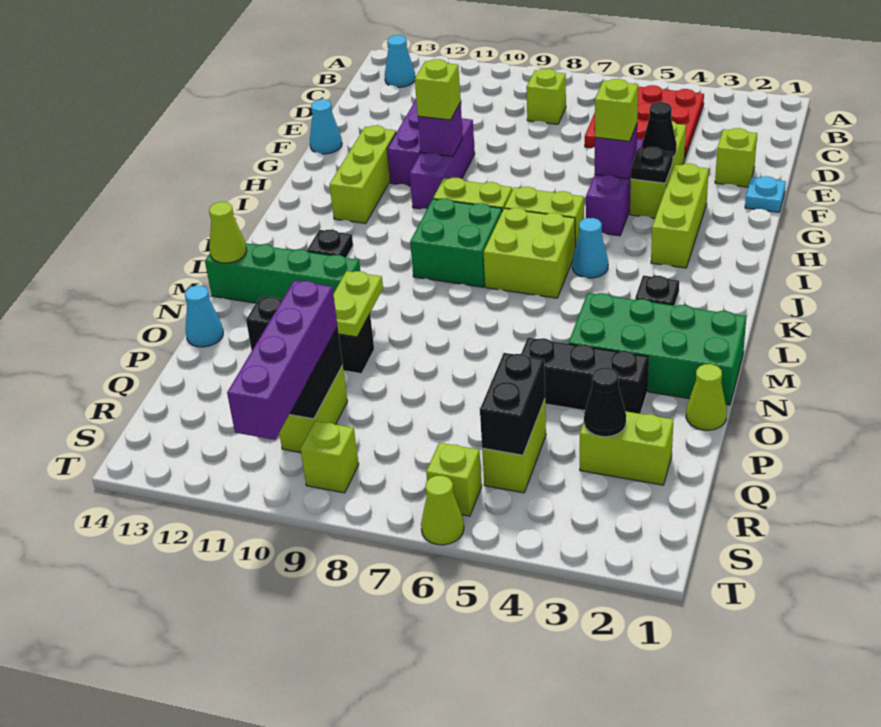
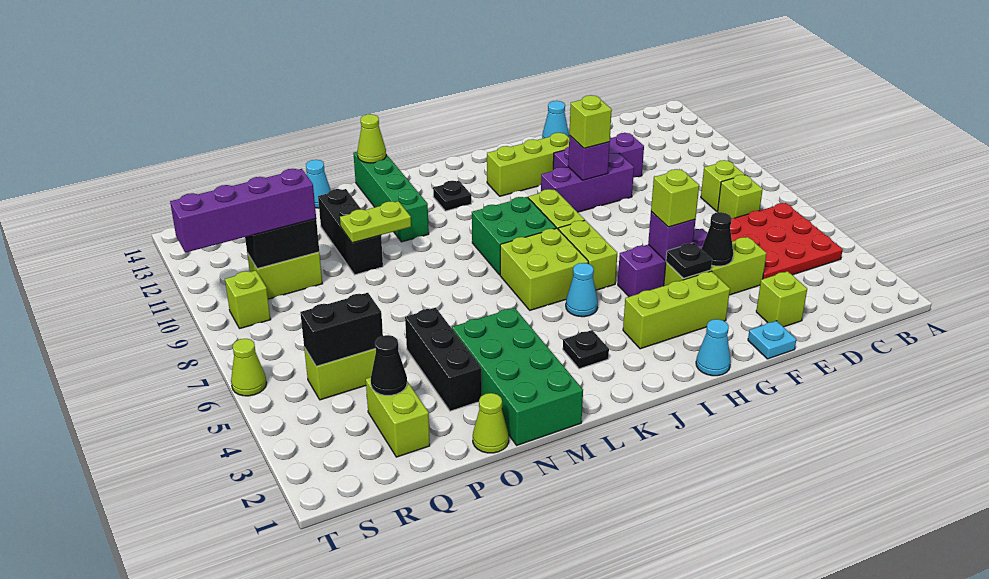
cyan cone B13 level 1 -> cyan cone H1 level 1
lime brick S6 level 1 -> lime brick C7 level 1

